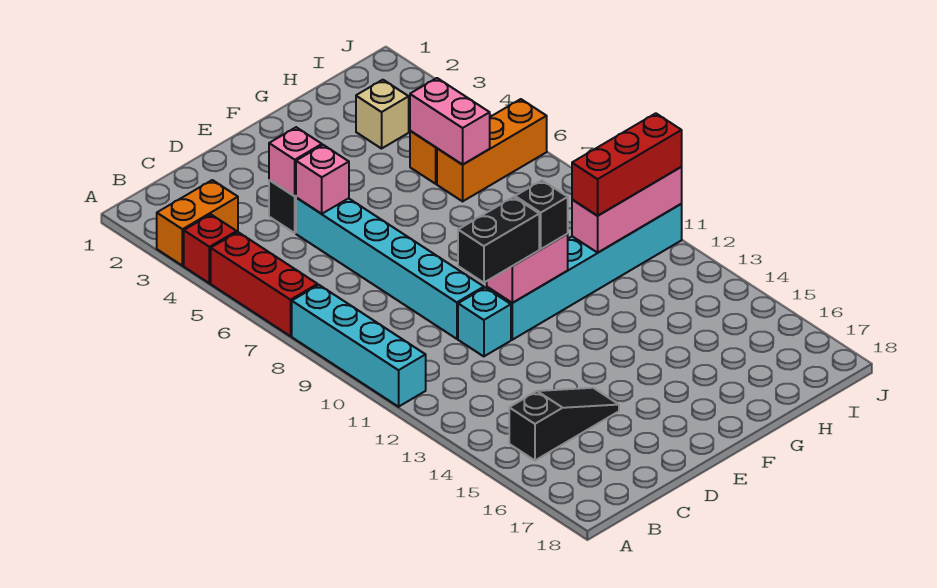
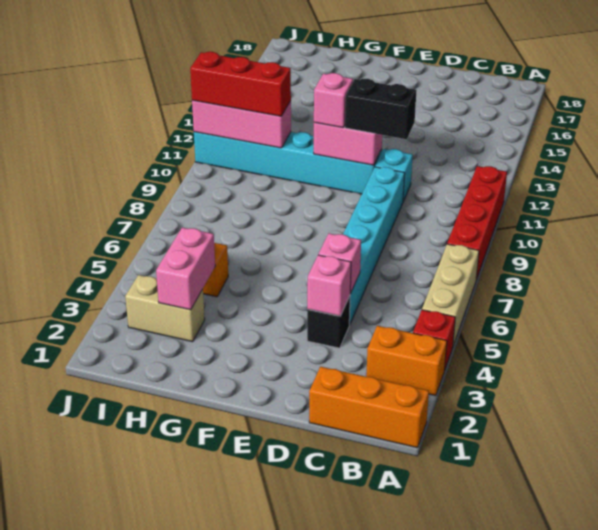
red brick A5:A7 level 1 -> tan brick A5:A7 level 1
cyan brick A8:A11 level 1 -> red brick A8:A11 level 1
black slope B15:D15 level 1 top B -> none
black brick F11 level 3 -> pink brick F11 level 3
tan brick H3 level 1 -> tan brick H3:I3 level 1
pink brick H5:H6 level 2 -> pink brick H3:H4 level 2
orange brick H6:J6 level 1 -> orange brick A1:C1 level 1

